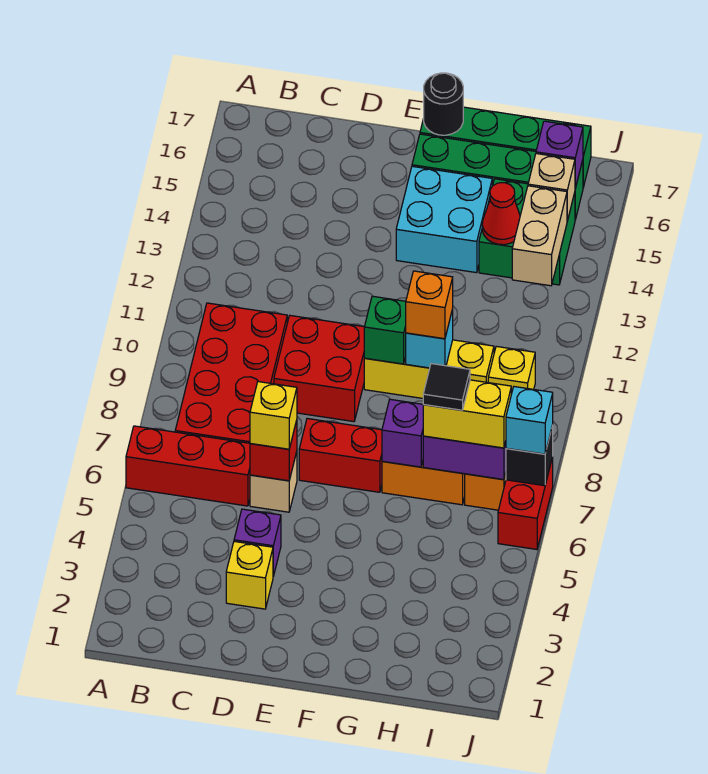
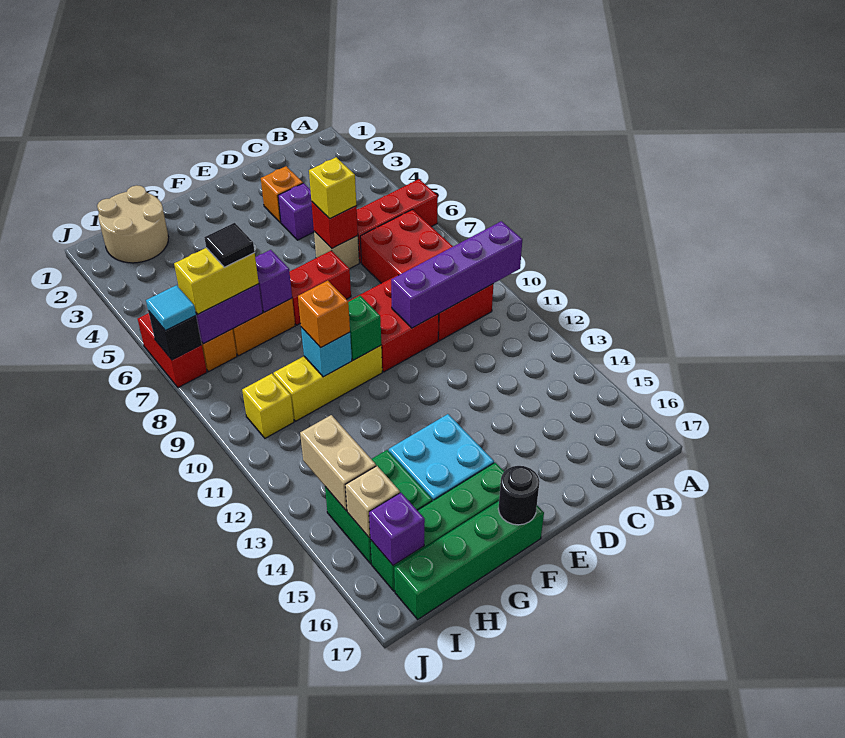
none -> purple brick A10:D10 level 2
yellow brick D3 level 1 -> orange brick D3 level 1
none -> tan round brick H1:I2 level 1
red cone H14 level 2 -> none
cyan brick J7 level 3 -> cyan tile J7 level 3

